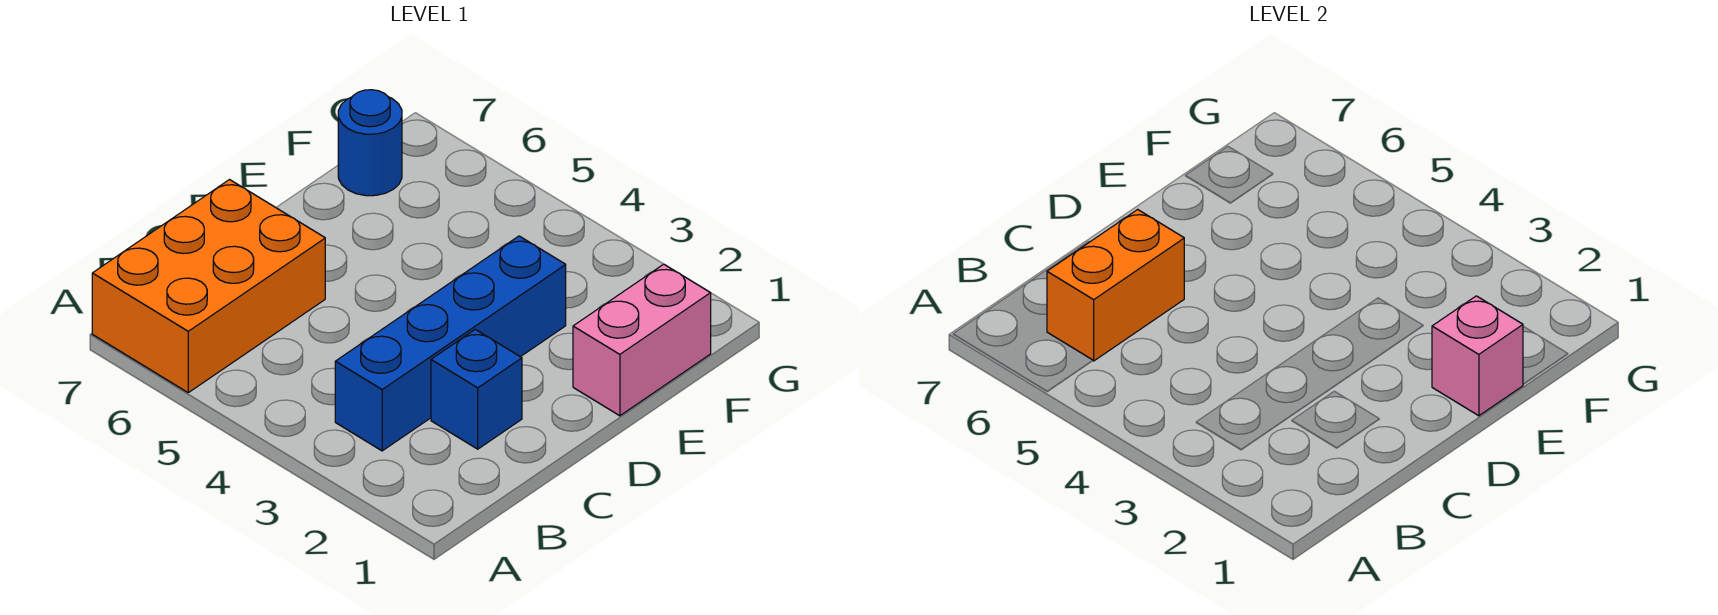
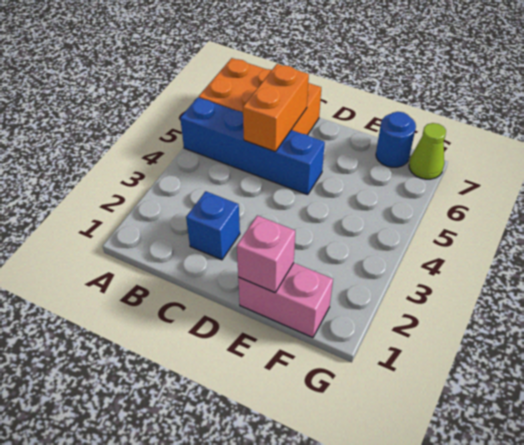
blue brick B3:E3 level 1 -> blue brick A5:D5 level 1
orange brick B6:C6 level 2 -> orange brick C5:C6 level 2
none -> lime cone G7 level 1

